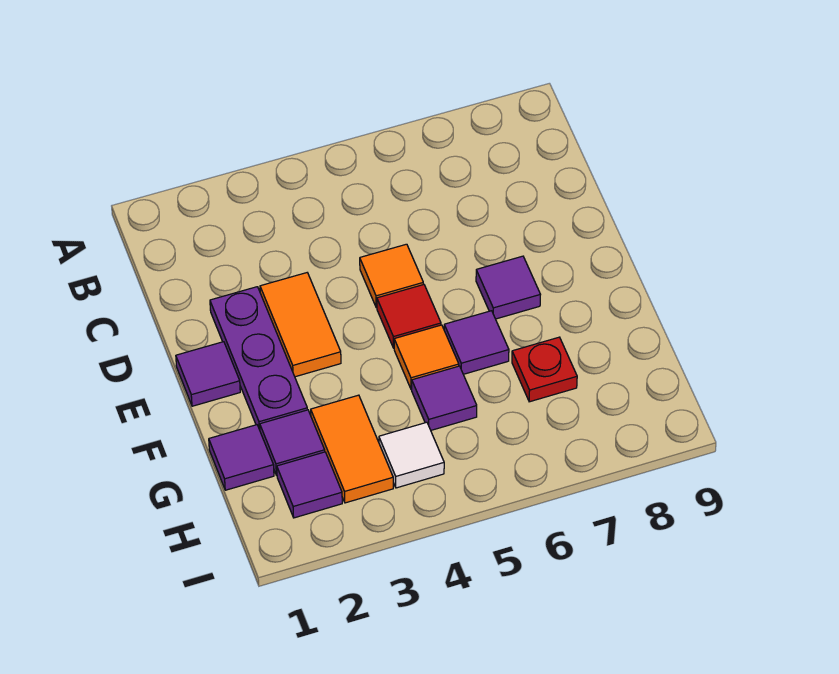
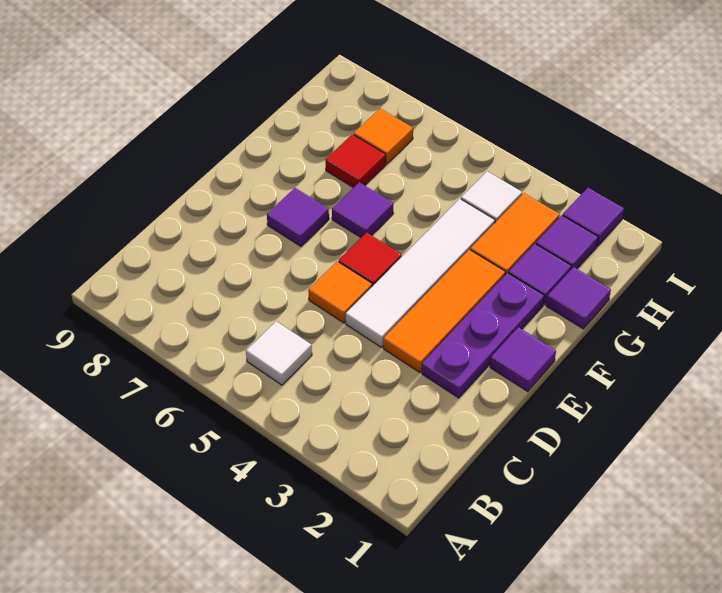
none -> white tile B5 level 1
orange tile D3:E3 level 1 -> orange tile D3:F3 level 1
none -> white tile D4:G4 level 1
orange tile F5 level 1 -> orange tile H7 level 1
purple tile G5 level 1 -> purple tile I2 level 1
red plate G7 level 1 -> red tile G7 level 1

